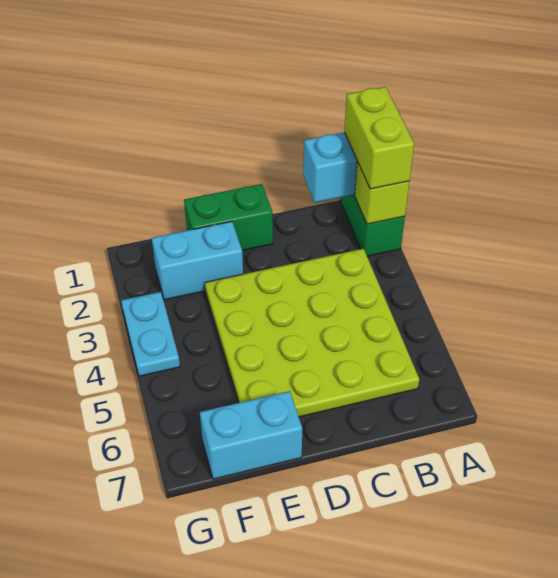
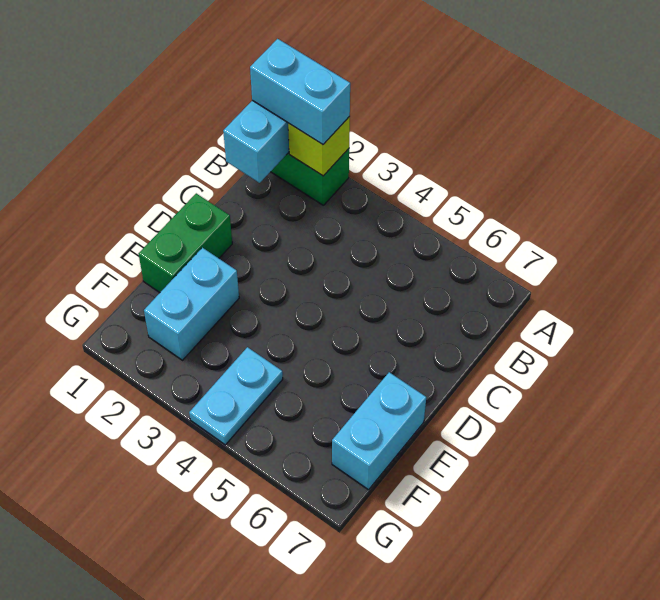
lime brick A1:A2 level 3 -> cyan brick A1:A2 level 3
lime plate B3:E6 level 1 -> none
cyan plate G3:G4 level 1 -> cyan plate F4:G4 level 1

